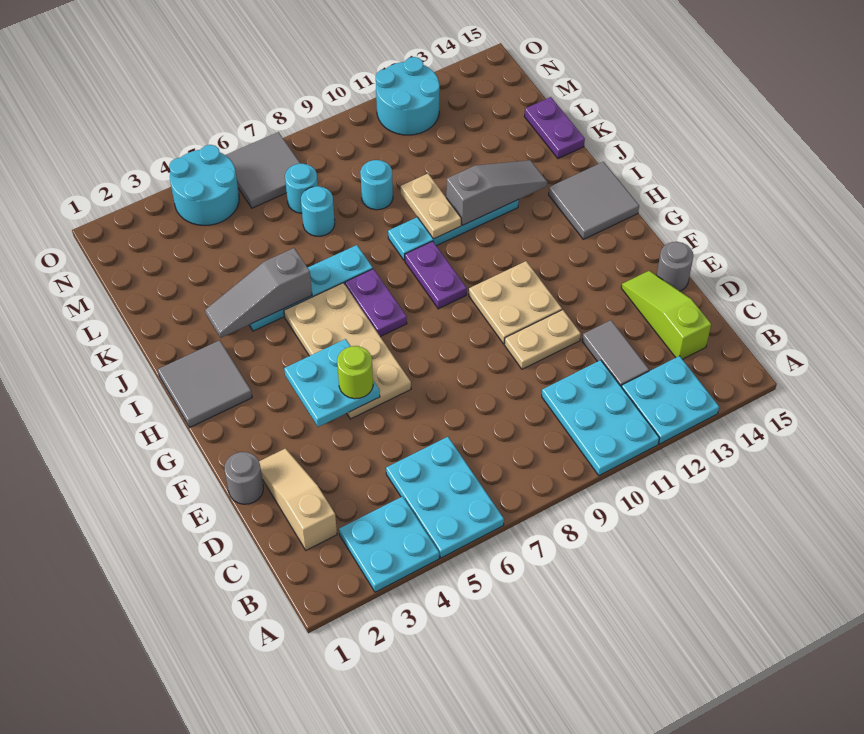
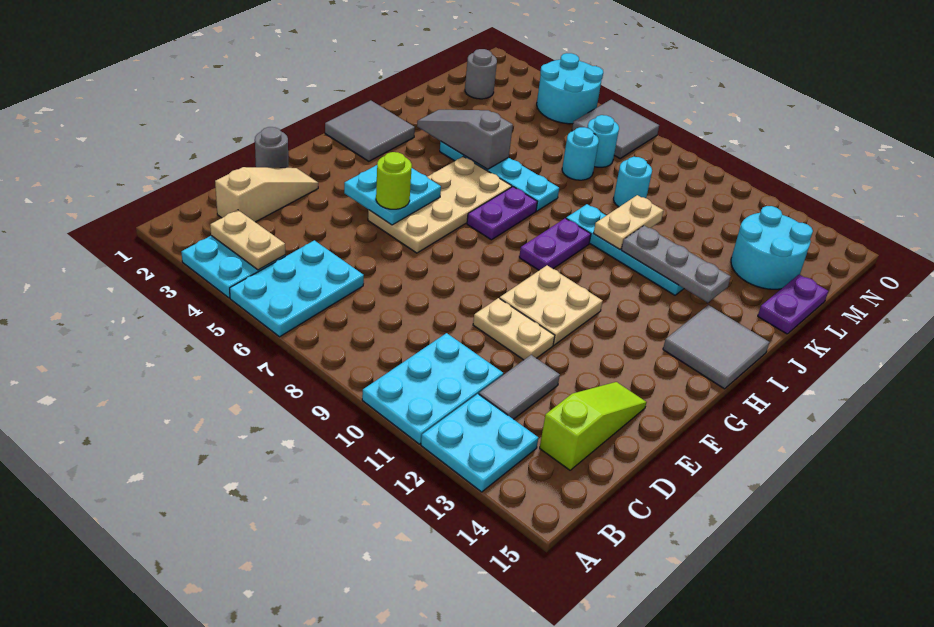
none -> tan plate B3:B4 level 2
grey round brick E15 level 1 -> grey round brick M2 level 1
grey slope J11:J13 level 2 top 11 -> grey plate J11:J13 level 2
cyan round brick N11:O12 level 1 -> cyan round brick L13:M14 level 1

